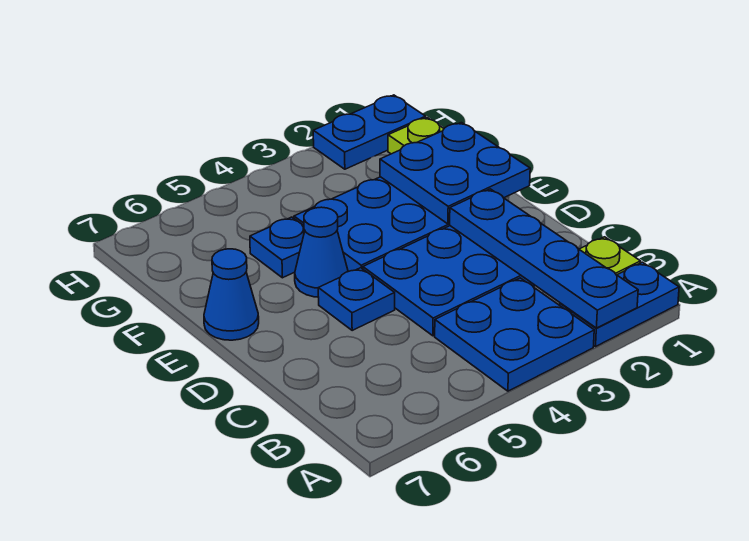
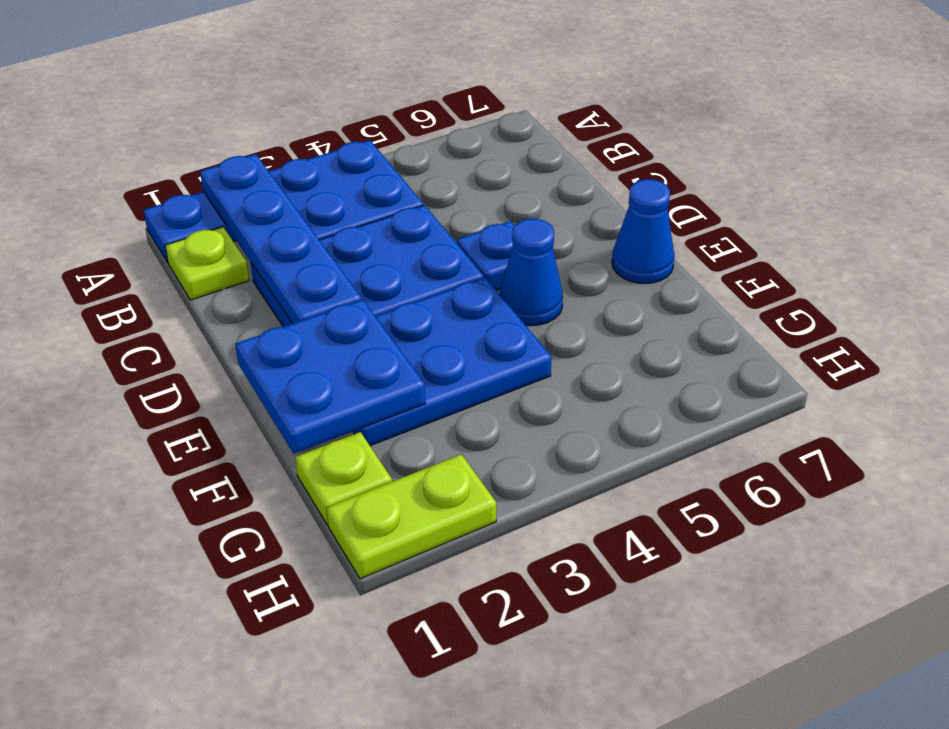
blue plate F5 level 1 -> none
blue plate H1:H2 level 1 -> lime plate H1:H2 level 1

